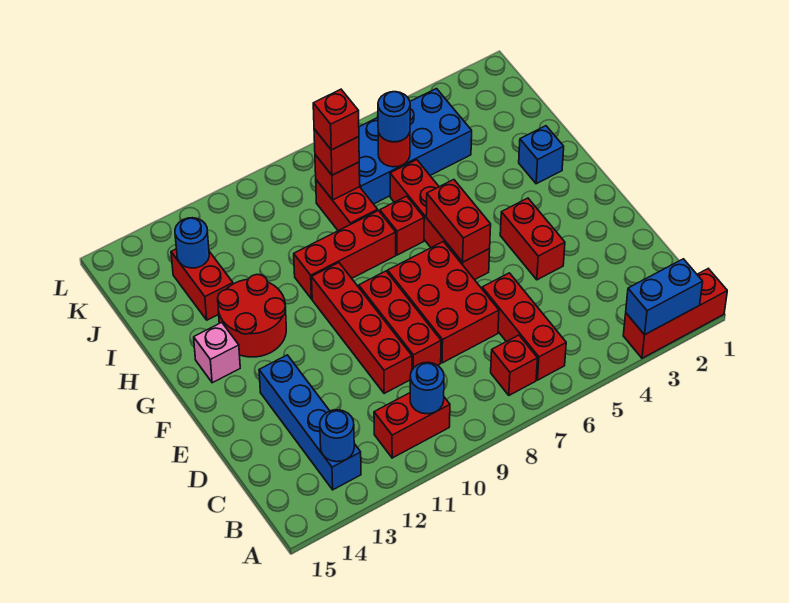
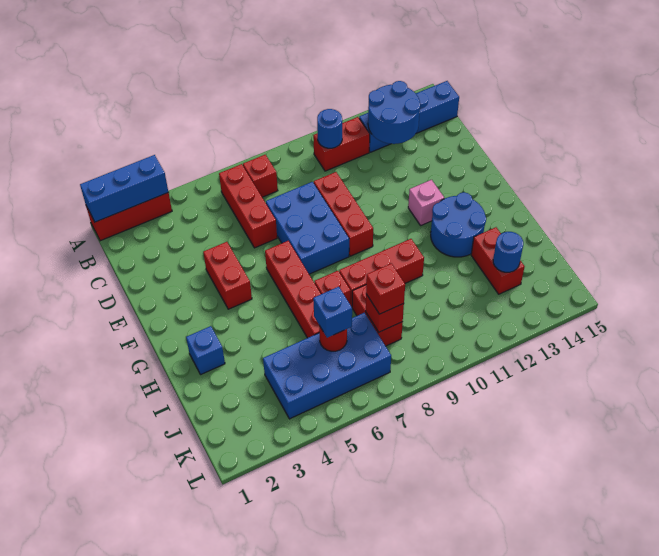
blue brick A2:A3 level 2 -> blue brick A1:A3 level 2
blue brick B13:E13 level 1 -> blue brick B12:B15 level 1
blue round brick B13 level 2 -> blue round brick B12:C13 level 2
red brick D7:F8 level 1 -> blue brick D7:F8 level 1
red brick D10:G10 level 1 -> none
red brick F6:G6 level 2 -> none
red round brick G12:H13 level 1 -> blue round brick G12:H13 level 1
pink brick G14 level 1 -> pink brick F12 level 1
blue round brick J6 level 3 -> blue brick J6 level 3
red brick J8 level 4 -> none

